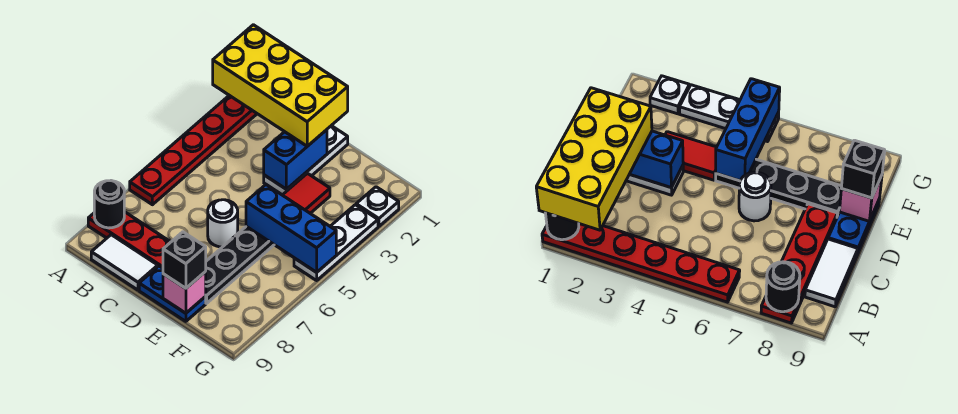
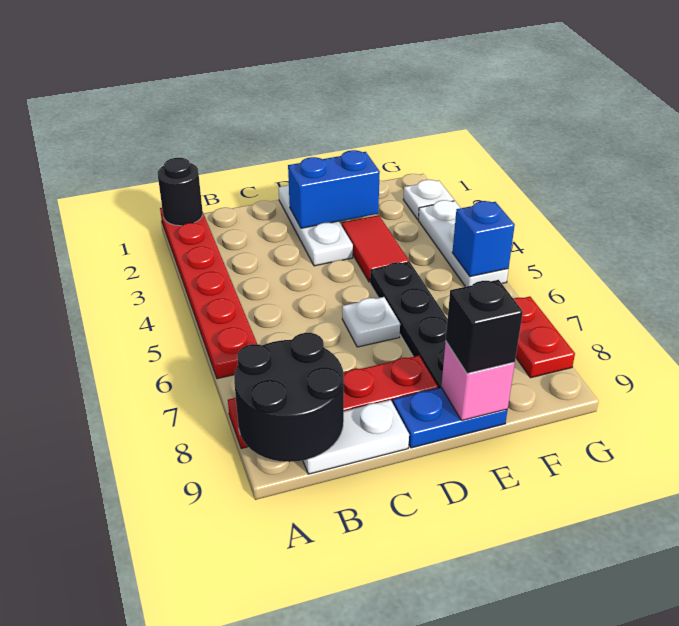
yellow brick A1:D2 level 3 -> none
black round brick A8 level 2 -> black round brick A8:B9 level 2
white tile B9:C9 level 1 -> white plate B9:C9 level 1
blue brick D2:D3 level 2 -> blue brick D2:E2 level 2
white round brick D6 level 1 -> white plate D6 level 1
blue brick E5:G5 level 2 -> blue brick G5 level 2
none -> red plate G7:G8 level 1

